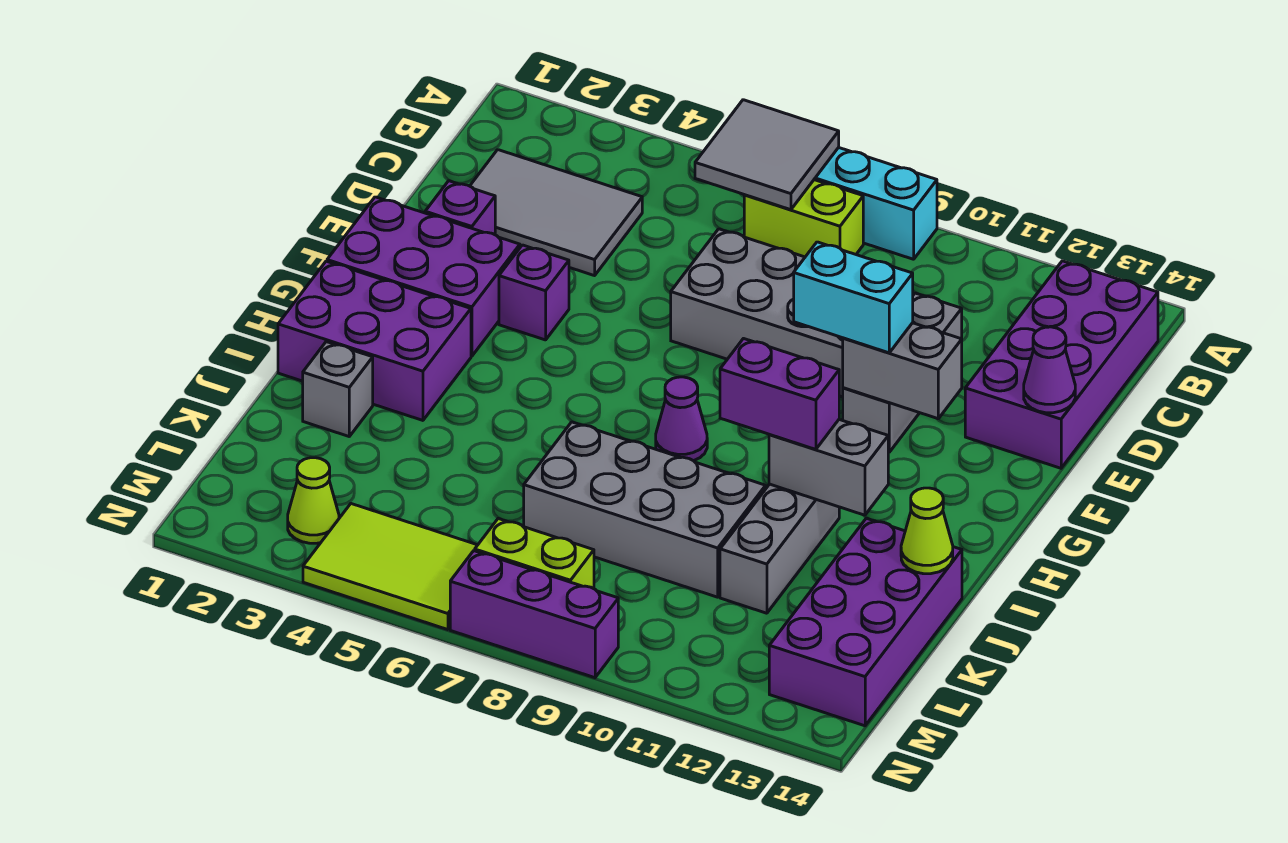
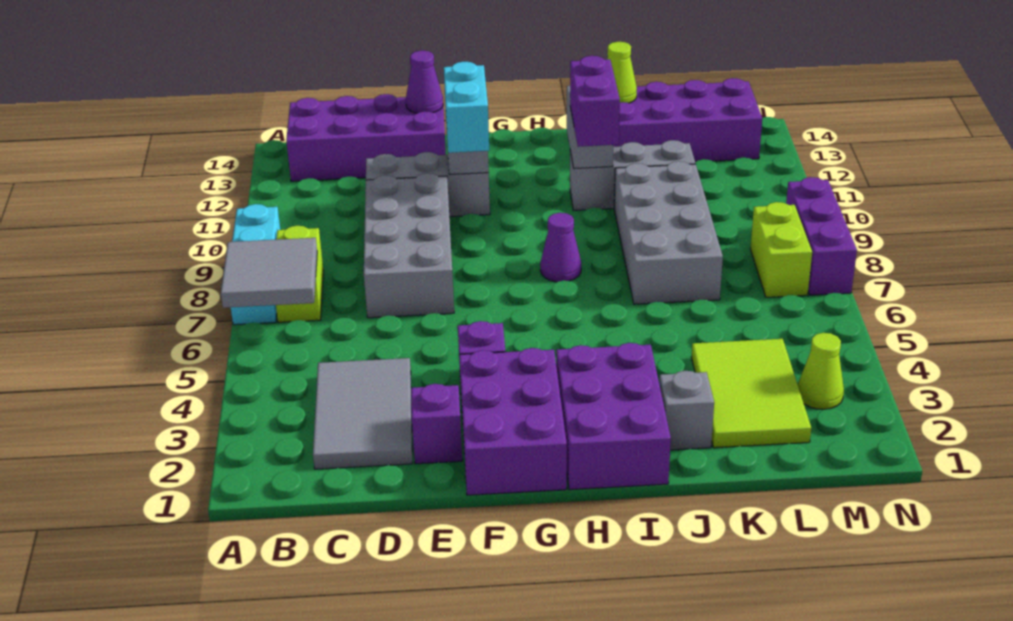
lime tile M4:N6 level 1 -> lime tile K2:L4 level 1

